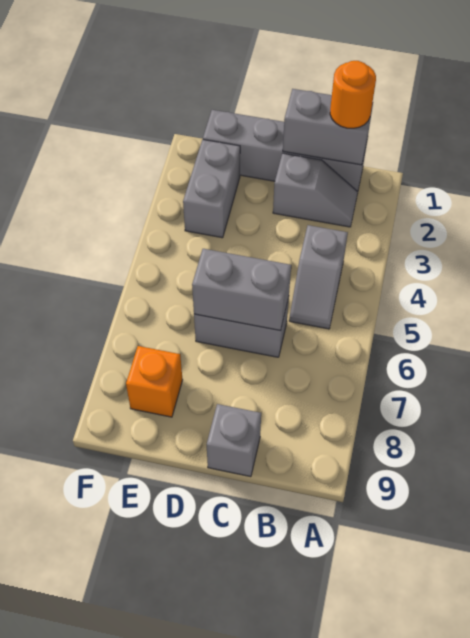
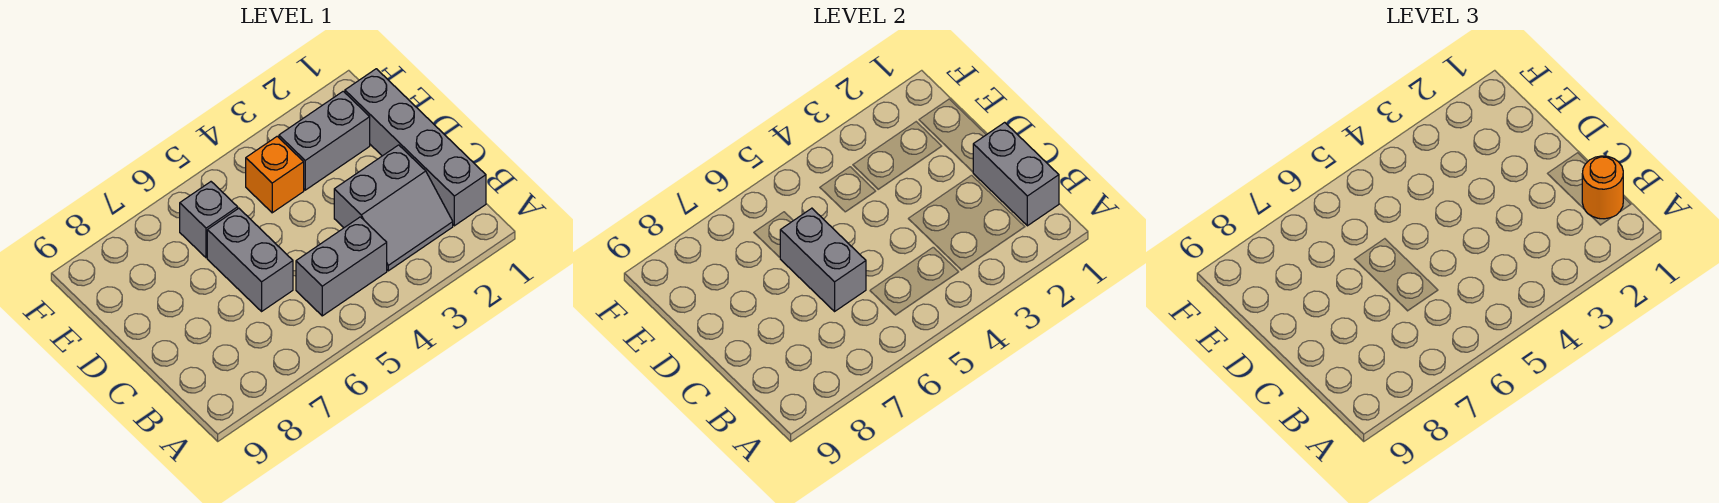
grey slope B2:C2 level 1 top C -> grey slope B2:C3 level 1 top C
grey slope B4:B5 level 1 top 4 -> grey brick B4:B5 level 1
grey brick C9 level 1 -> grey brick E6 level 1
orange brick E8 level 1 -> orange brick E4 level 1

